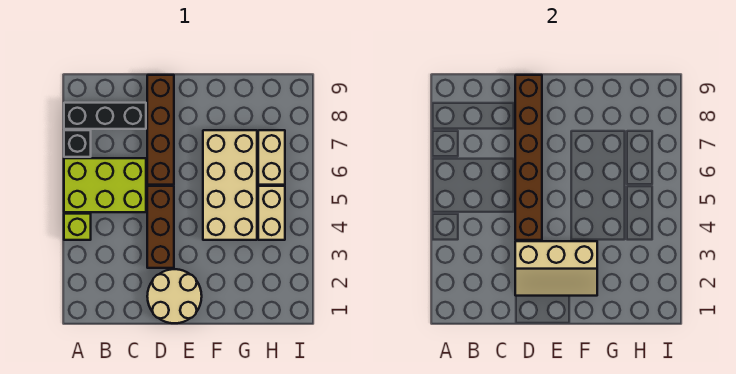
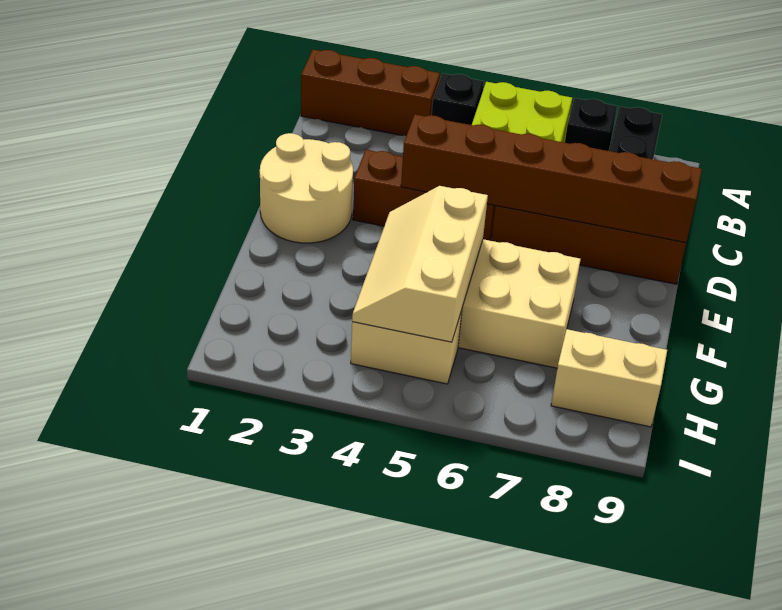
none -> brown brick A1:A3 level 1
lime brick A4 level 1 -> black brick A4 level 1
tan slope D2:F3 level 2 top 3 -> tan slope F4:H5 level 2 top 5
tan brick H6:H7 level 1 -> tan brick H8:H9 level 1

